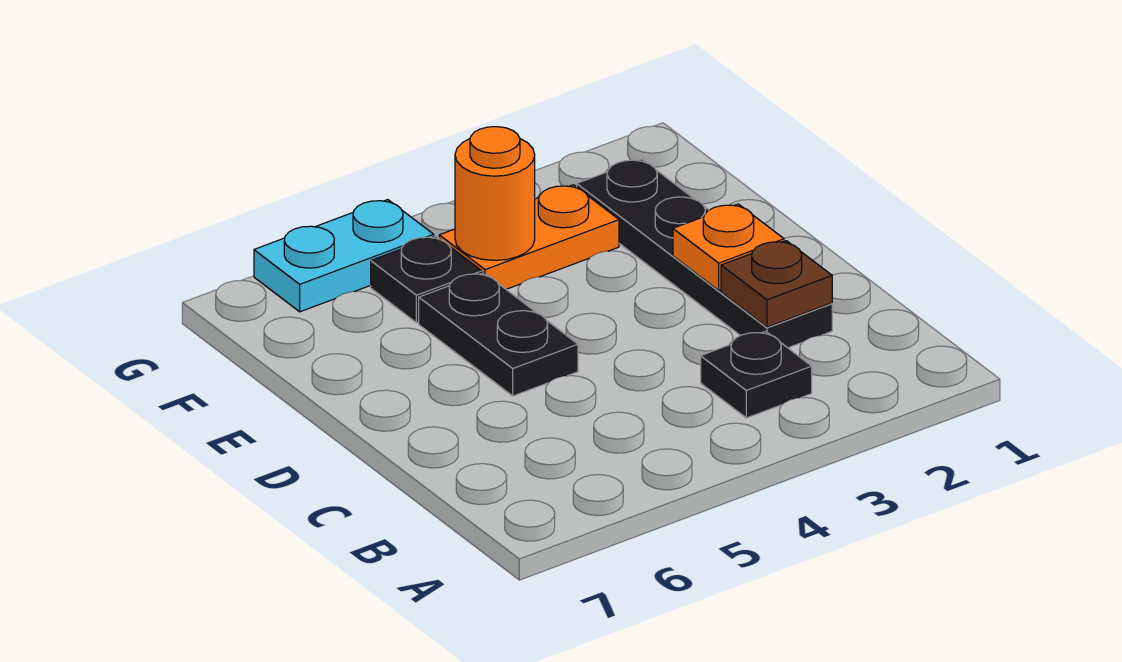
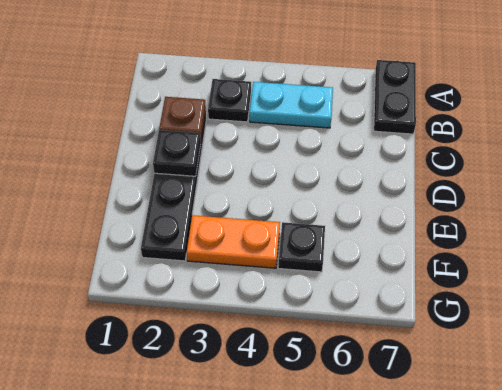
orange plate D2 level 2 -> black plate D2 level 2
black plate D5:E5 level 1 -> black plate A7:B7 level 1
orange round brick F4 level 2 -> none
cyan plate G5:G6 level 1 -> cyan plate B4:B5 level 1

